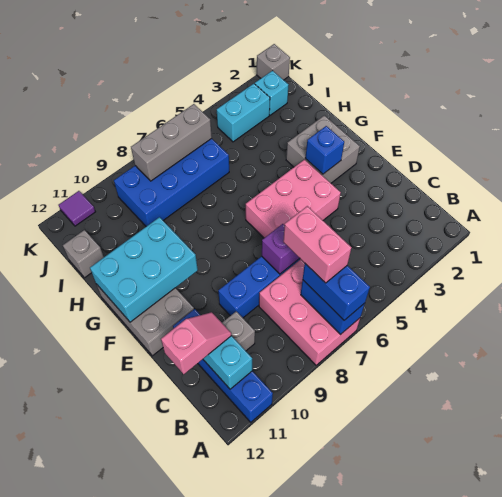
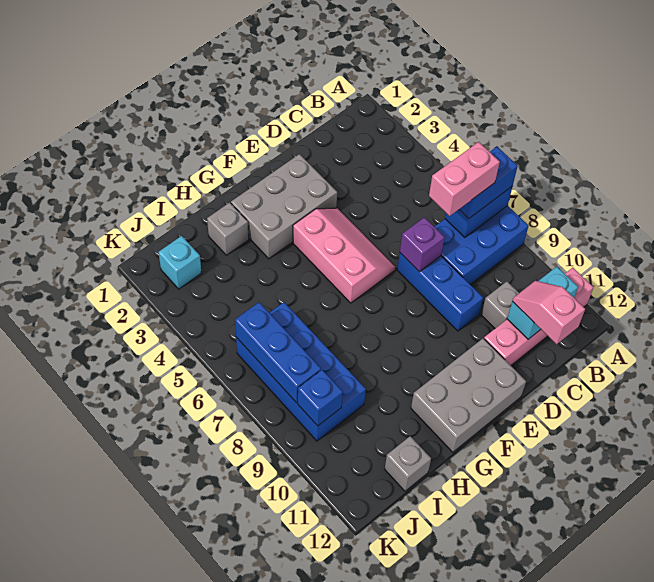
pink brick A7:C8 level 1 -> blue brick A7:C8 level 1
blue brick A11:D11 level 1 -> pink brick A11:D11 level 1
pink brick E4:F6 level 1 -> pink slope E4:F6 level 1 top F
grey brick F2:G3 level 1 -> grey brick E2:G3 level 1
blue brick F3 level 2 -> blue brick J9 level 2
cyan brick F10:G12 level 2 -> none
cyan brick J3:J4 level 1 -> none
grey brick J6:J8 level 2 -> blue brick J6:J8 level 2
grey brick K1 level 1 -> grey brick H2 level 1
purple tile K11 level 1 -> none

